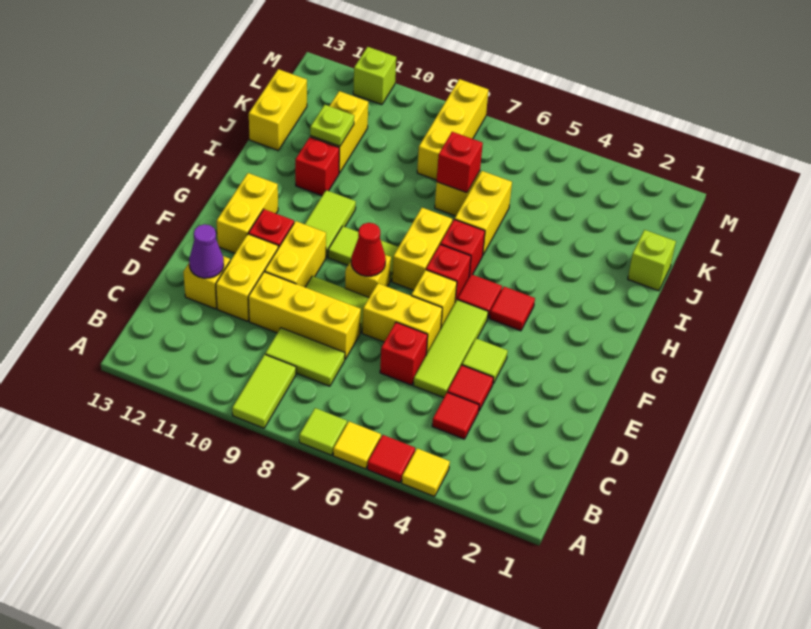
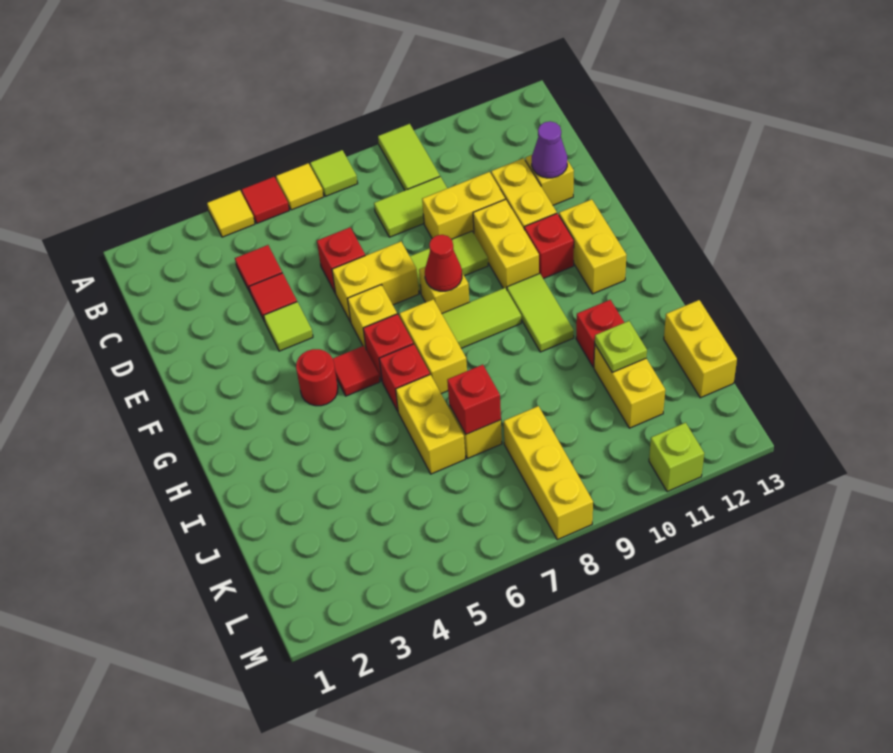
lime tile D5:F5 level 1 -> none
yellow brick D8:D10 level 1 -> yellow brick D9:D10 level 1
red tile G4 level 1 -> red round brick G4 level 1
lime brick J1 level 1 -> none

